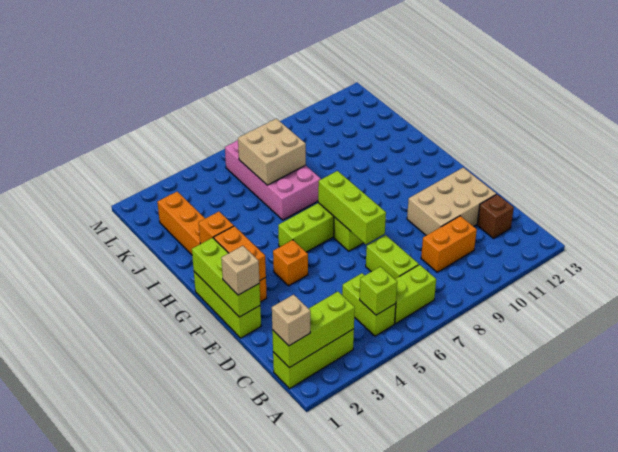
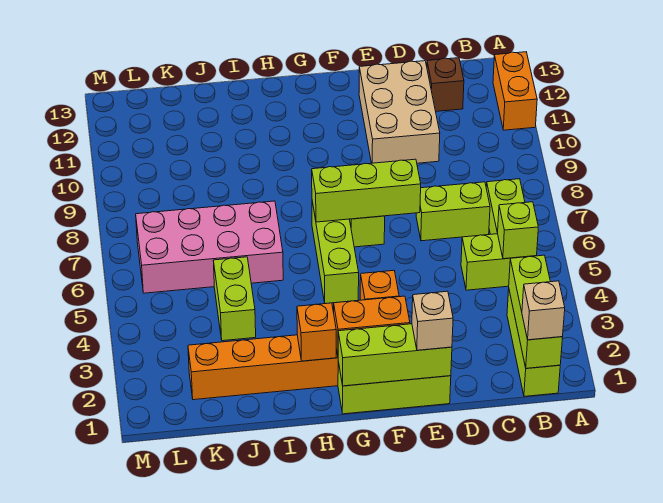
orange brick C9:C10 level 1 -> orange brick A11:A12 level 1
none -> lime brick J4:J5 level 1
tan brick J6:K7 level 2 -> none

